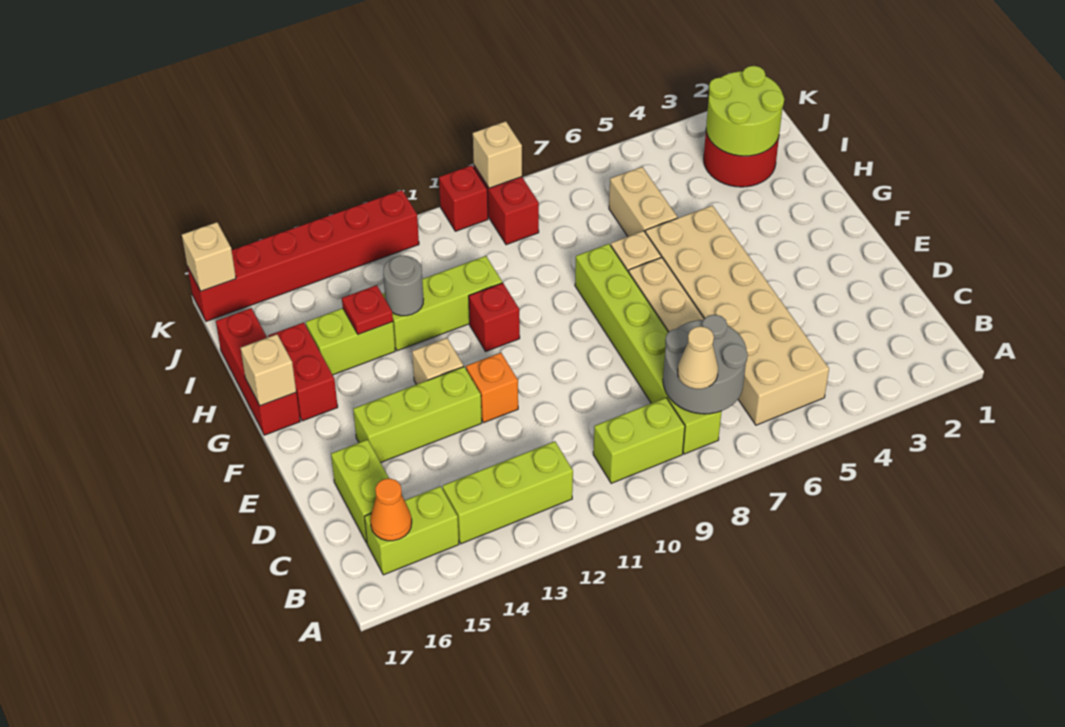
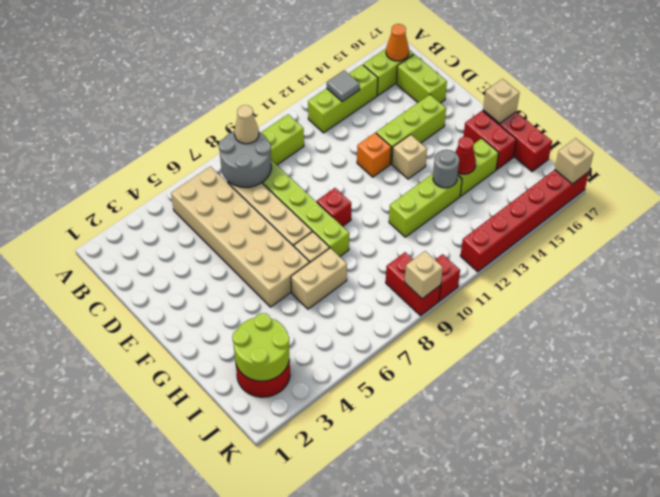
none -> grey tile B13 level 2
red brick G11 level 1 -> red brick F9 level 1
tan brick H6:I6 level 1 -> tan brick H6:H7 level 1
red plate H14 level 2 -> red cone H14 level 2

